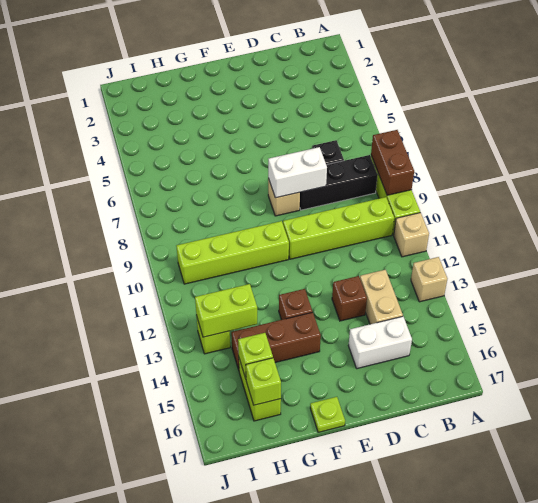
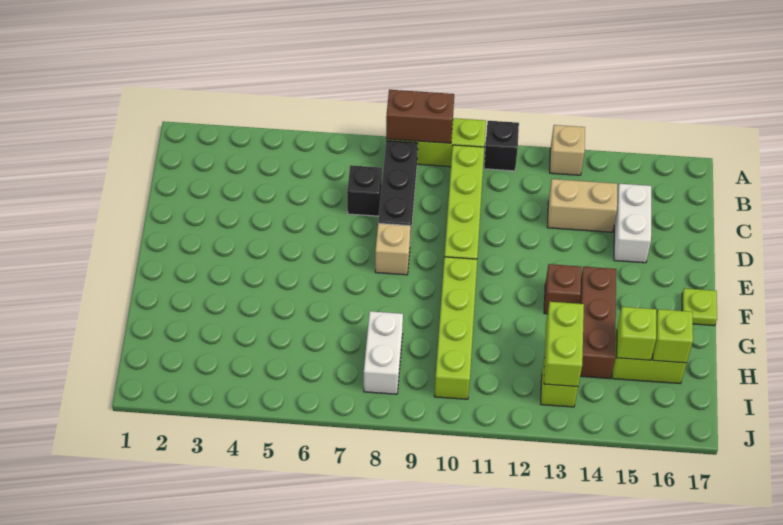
tan brick A11 level 1 -> black brick A11 level 1
white brick D8:E8 level 2 -> white brick H8:I8 level 1
brown brick D13 level 1 -> none

